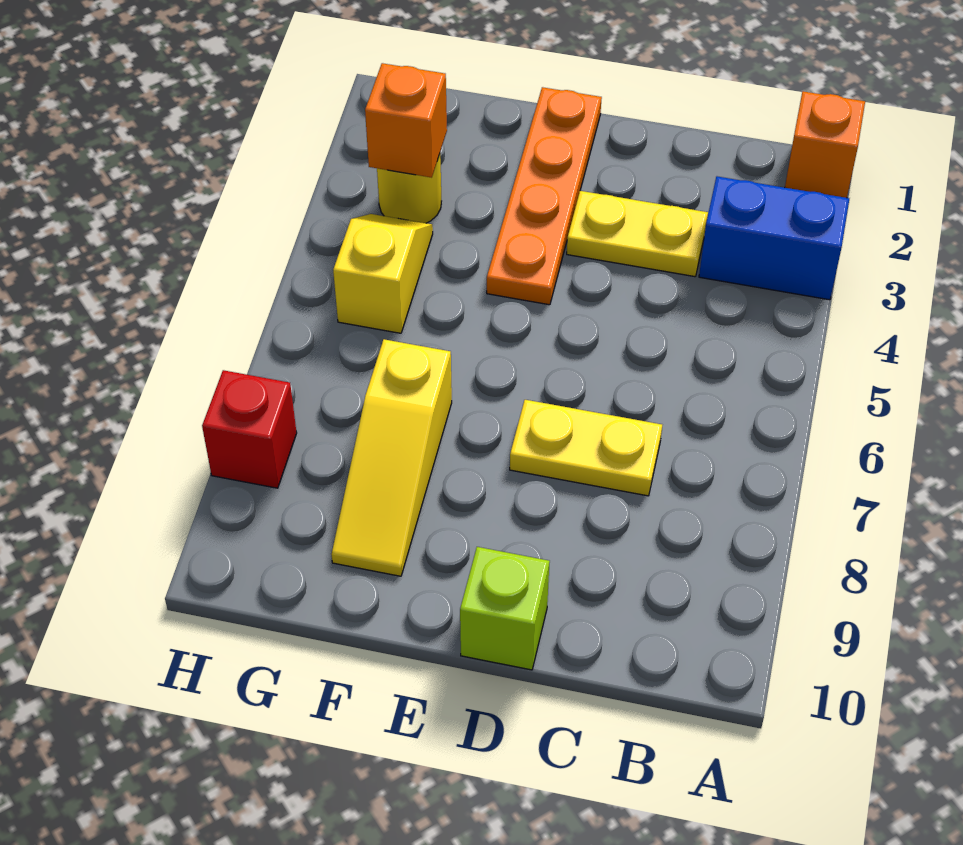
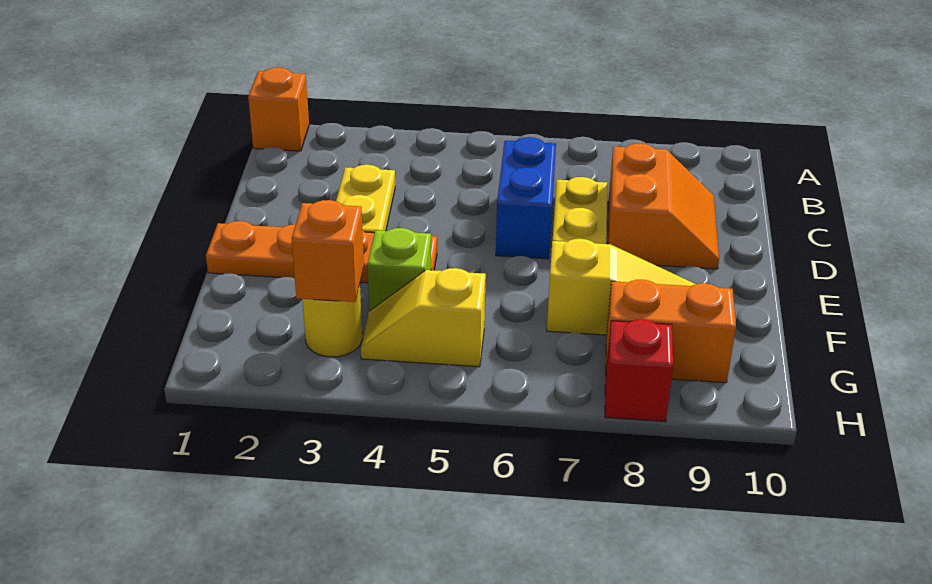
blue brick A3:B3 level 1 -> blue brick C6:D6 level 1
none -> orange slope C8:D9 level 1 top 8
lime brick D10 level 1 -> lime brick F4 level 1
none -> orange brick G8:G9 level 1

